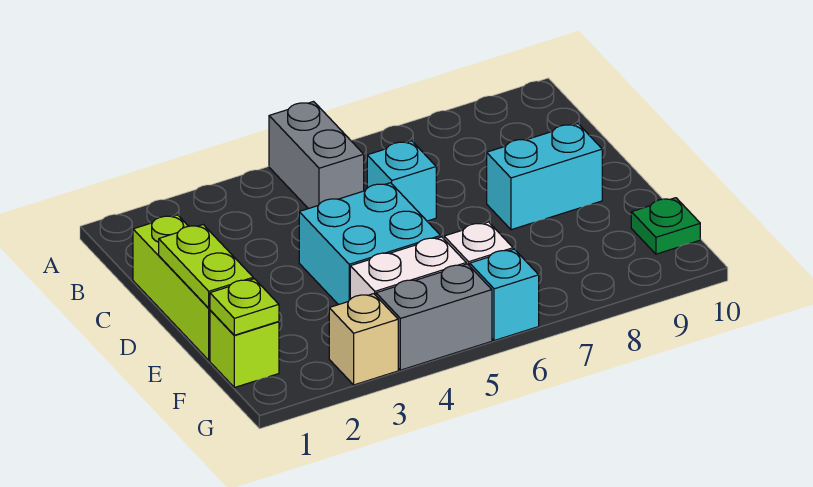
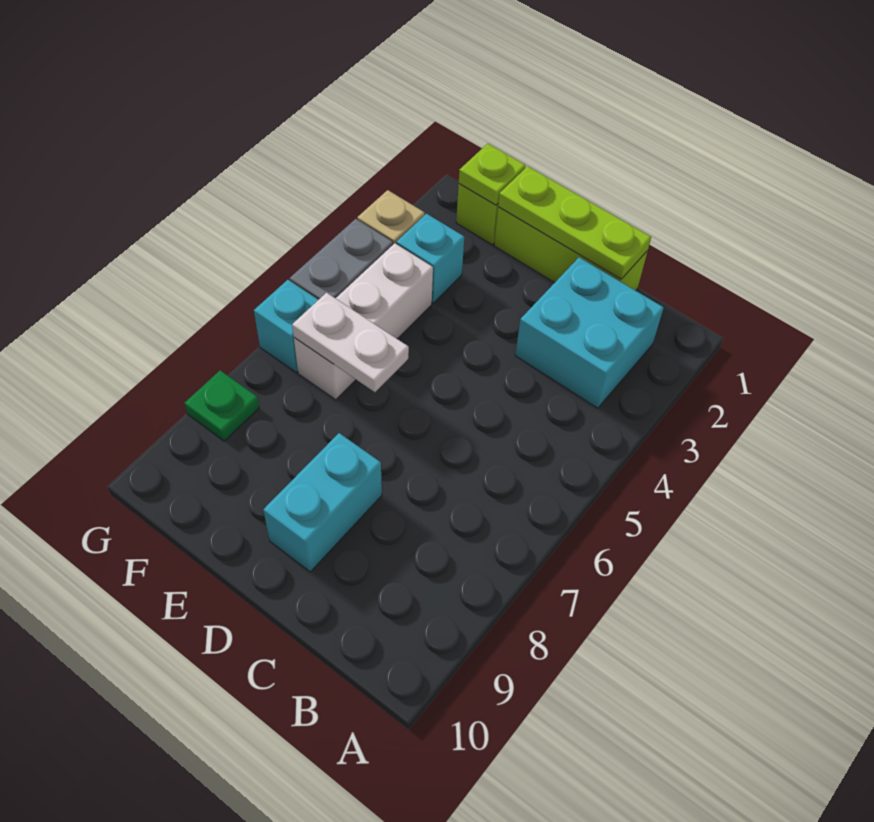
grey brick A5:B5 level 1 -> none
cyan brick C6 level 1 -> cyan brick F3 level 1
lime plate D1:E1 level 2 -> lime plate C1:E1 level 2
cyan brick D4:E5 level 1 -> cyan brick B2:C3 level 1
none -> white plate E6:F6 level 2
green plate F10 level 1 -> green plate G8 level 1

